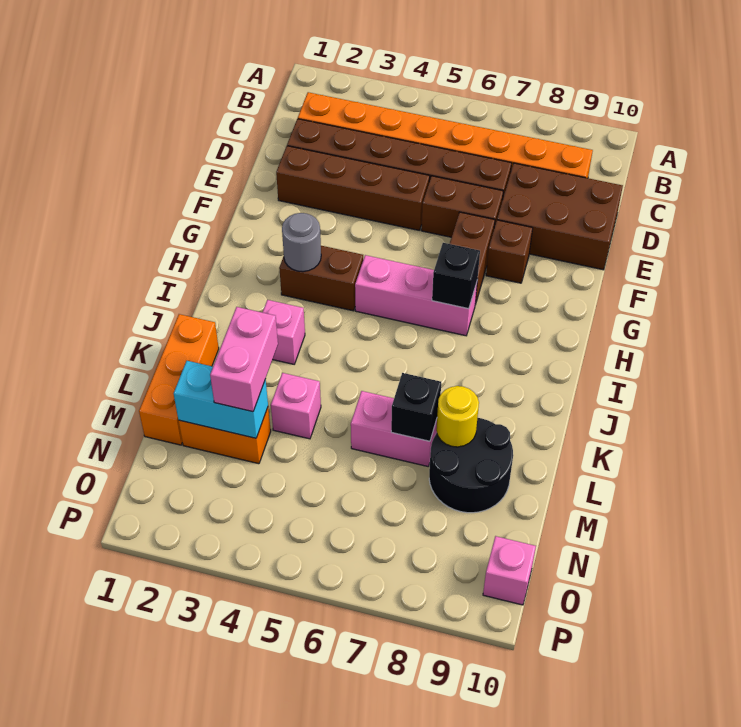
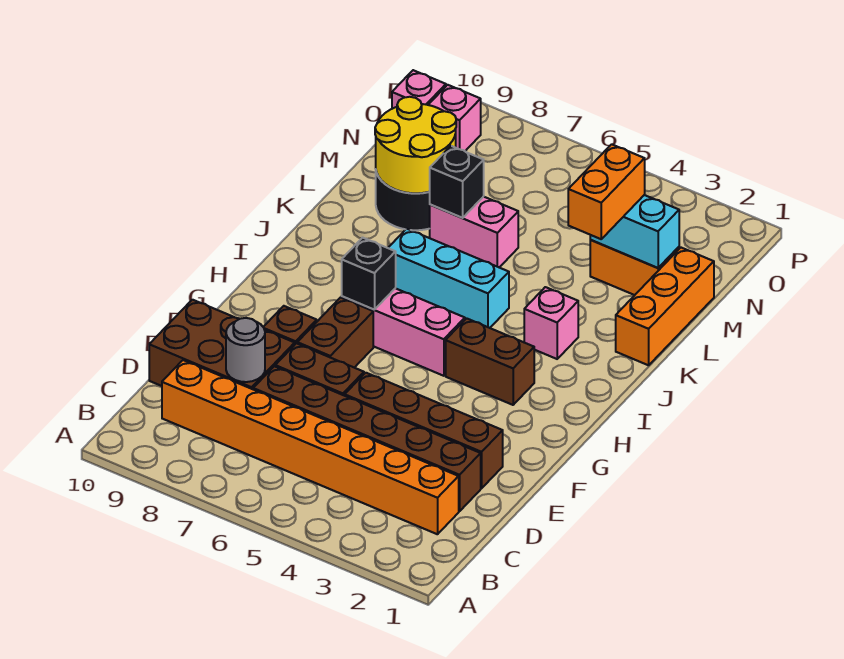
grey round brick H3 level 2 -> grey round brick D8 level 2
none -> cyan brick J5:J7 level 1
pink brick L3:M3 level 3 -> orange brick L3:M3 level 3
pink brick L4 level 1 -> pink brick O9 level 1
yellow round brick L8 level 2 -> yellow round brick L8:M9 level 2

